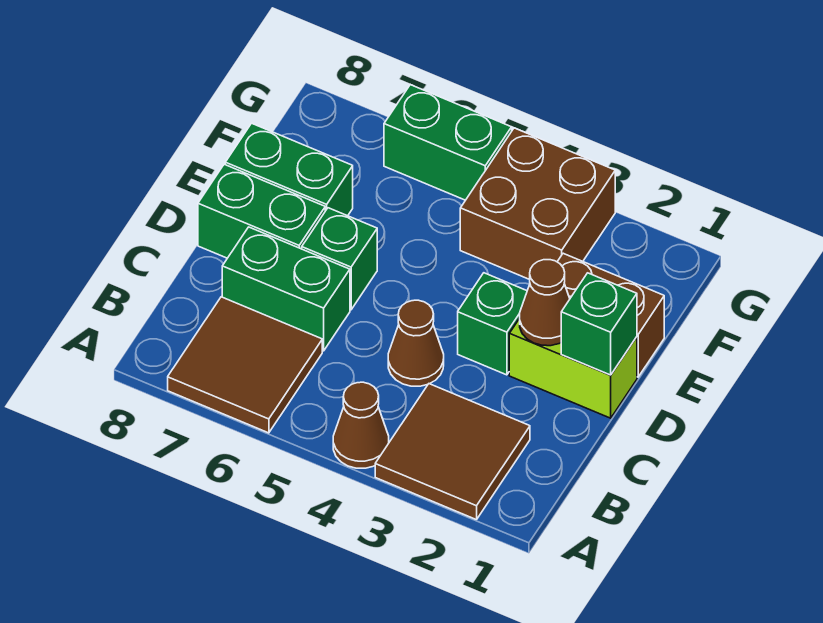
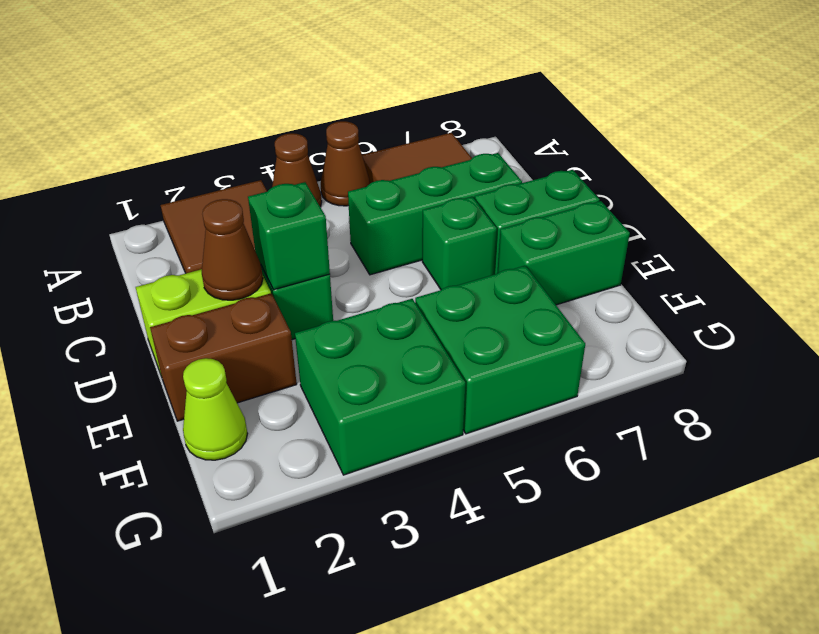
brown cone C4 level 1 -> brown cone A5 level 1
green brick C6:C7 level 1 -> green brick C5:C7 level 1
green brick D1 level 2 -> green brick D3 level 2
none -> lime cone F1 level 1
brown brick F3:G4 level 1 -> green brick F3:G4 level 1
green brick G5:G6 level 1 -> green brick F5:G6 level 1

